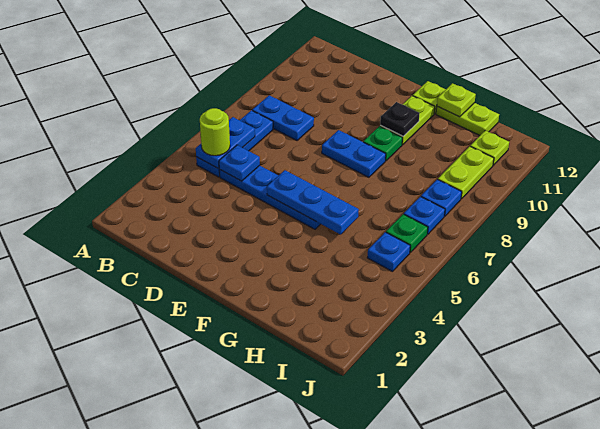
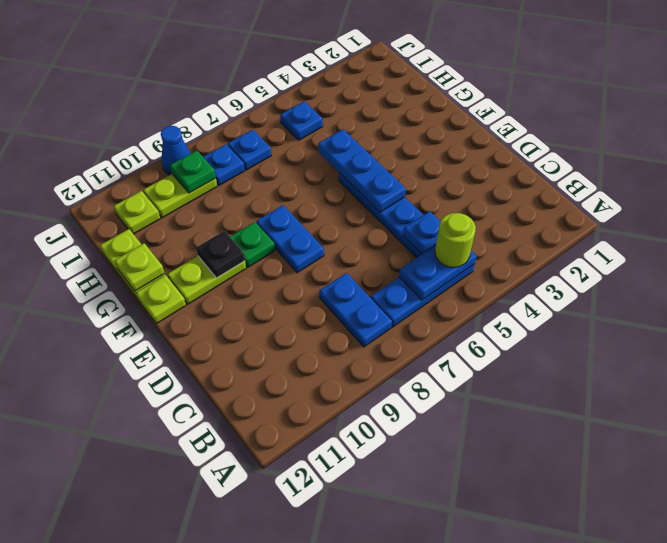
green plate I6 level 1 -> green plate I9 level 2
none -> blue cone J9 level 1

